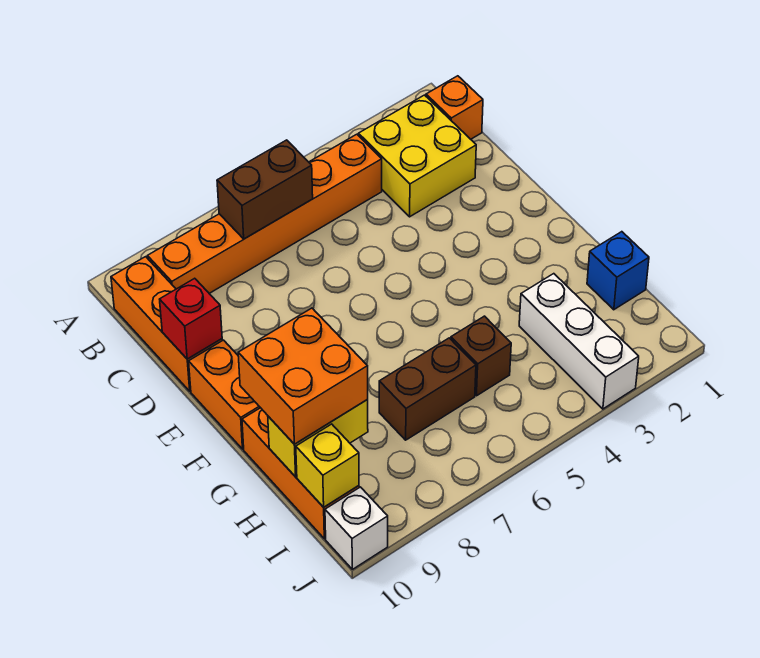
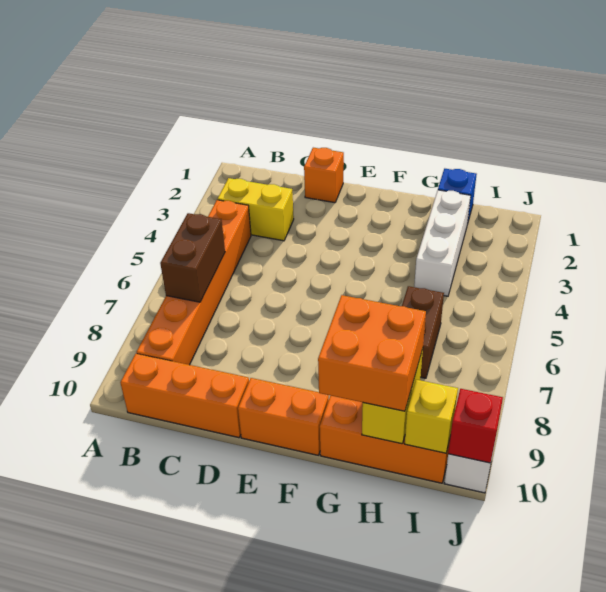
orange brick B1 level 1 -> orange brick D1 level 1
yellow brick B2:C3 level 1 -> yellow brick B3:C3 level 1
red brick D10 level 2 -> red brick J10 level 2
white brick H3:J3 level 1 -> white brick H2:H4 level 1
brown brick H5 level 1 -> none

